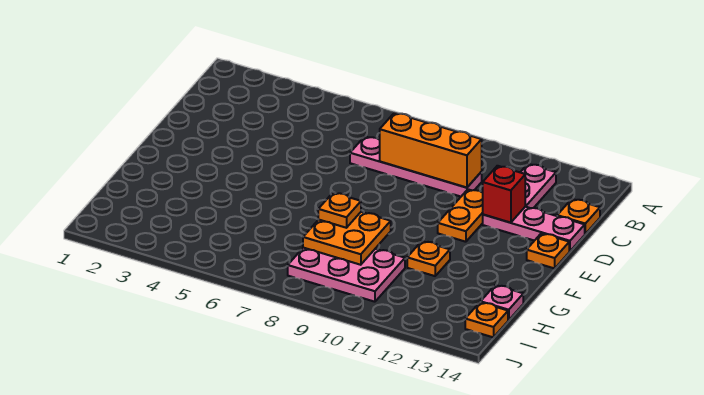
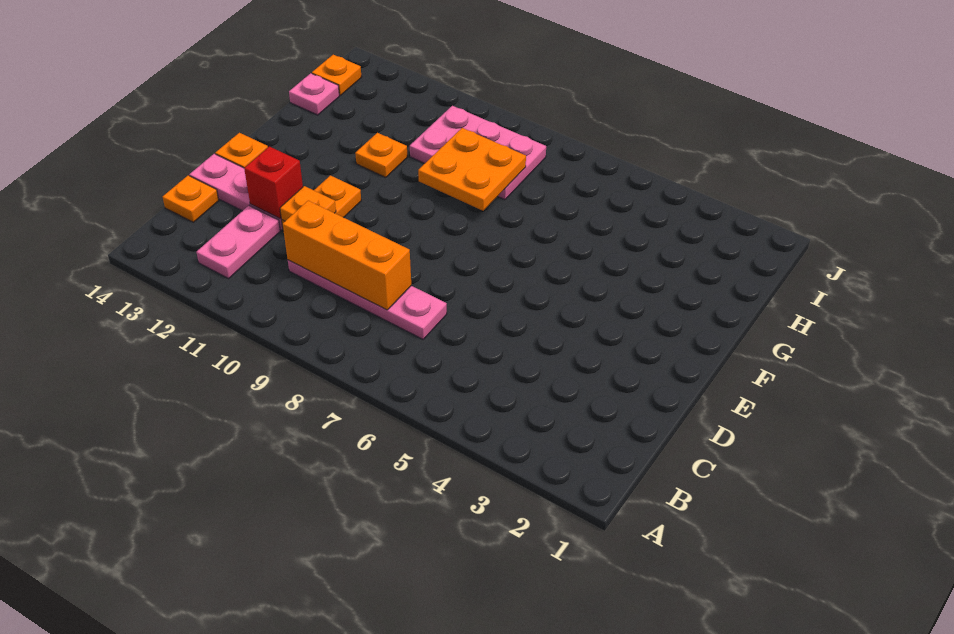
orange plate G8 level 3 -> orange plate D11 level 2

